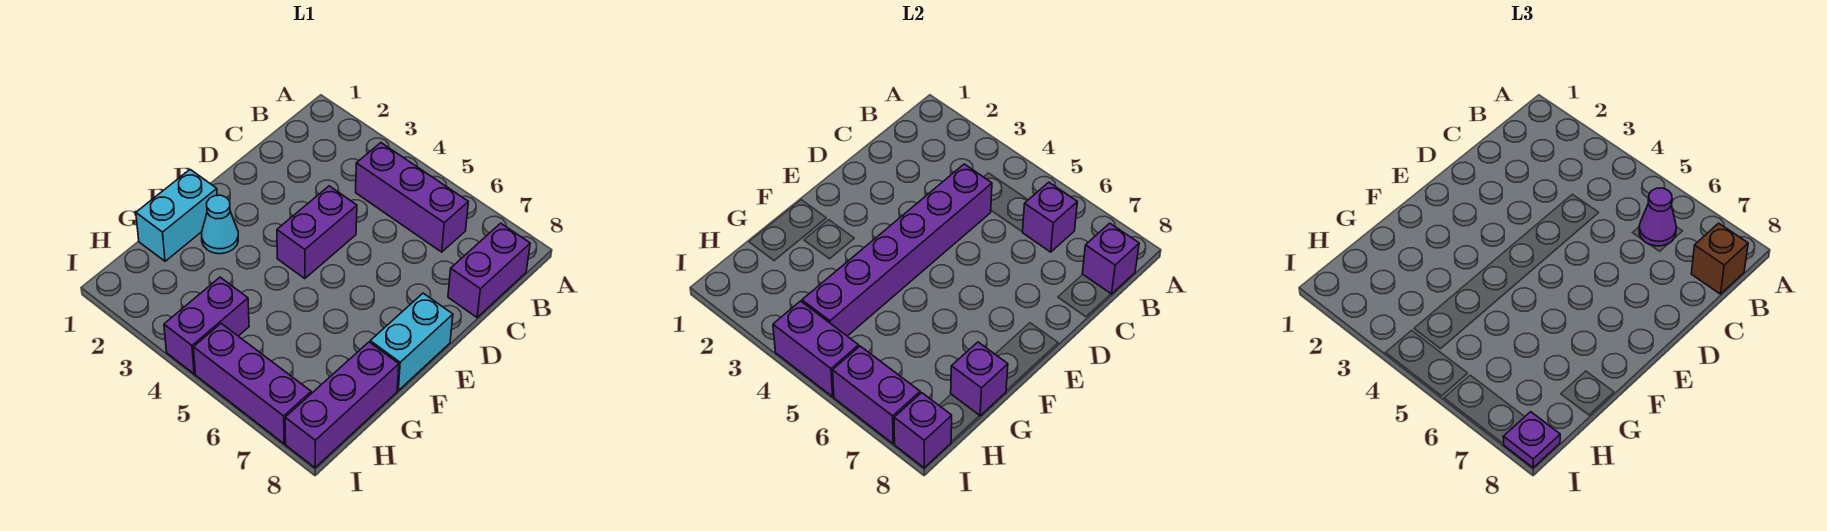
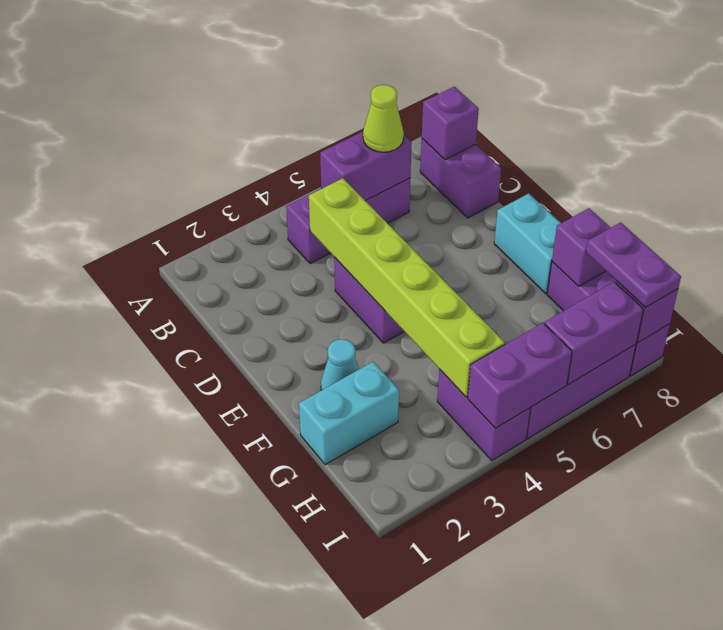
purple brick B6 level 2 -> purple brick B5:B6 level 2
purple cone B6 level 3 -> lime cone B6 level 3
brown brick B8 level 3 -> none
purple brick C4:H4 level 2 -> lime brick C4:H4 level 2
cyan brick F1:G1 level 1 -> cyan brick G1:G2 level 1
purple plate I8 level 3 -> purple plate H8:I8 level 3

